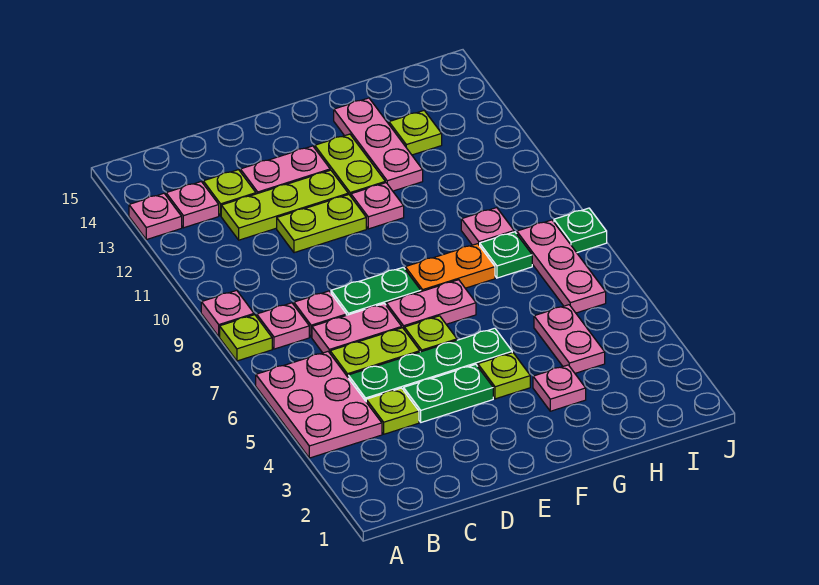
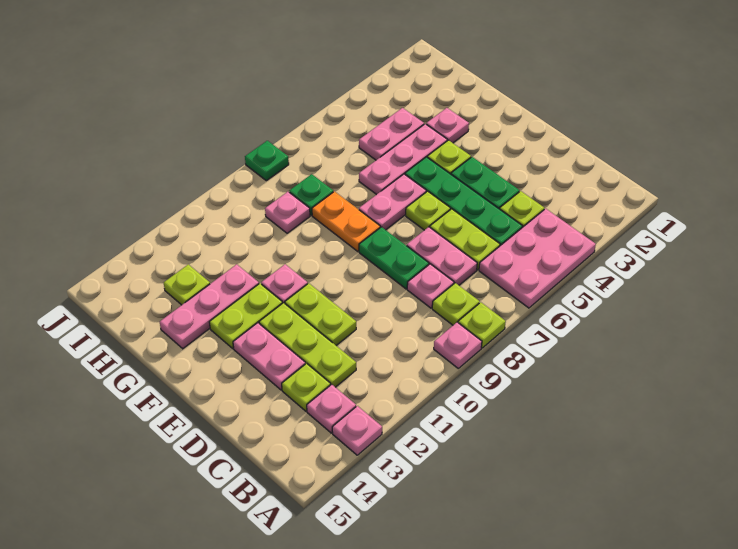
pink plate B8 level 1 -> lime plate B8 level 1
pink plate E7:F7 level 1 -> pink plate F6:F7 level 1
pink plate I6:I8 level 1 -> pink plate G4:G6 level 1

